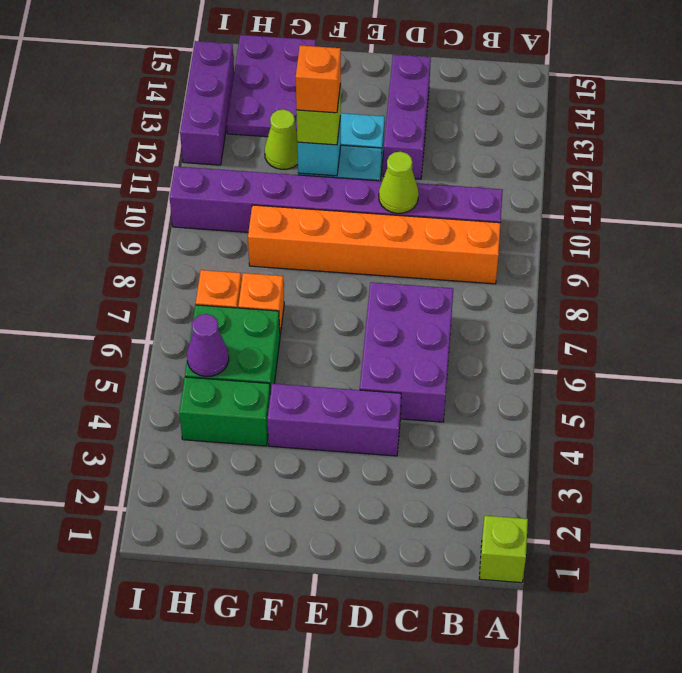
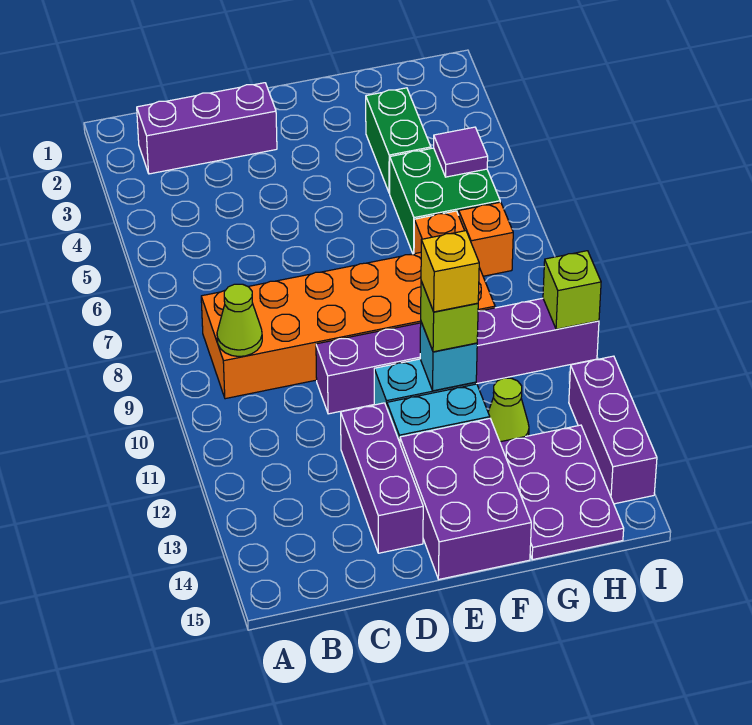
lime brick A1 level 1 -> lime brick I10 level 2
orange brick B9:G9 level 1 -> orange brick B8:G9 level 1
purple brick B10:I10 level 1 -> purple brick D10:I10 level 1
purple brick C5:D7 level 1 -> purple brick E13:F15 level 1
purple brick D4:F4 level 1 -> purple brick B2:D2 level 1
lime cone D10 level 2 -> lime cone B9 level 2
orange brick F11 level 4 -> yellow brick F11 level 4
green brick G4:H4 level 1 -> green brick G3:G4 level 1
purple cone H5 level 2 -> purple tile H5 level 2

